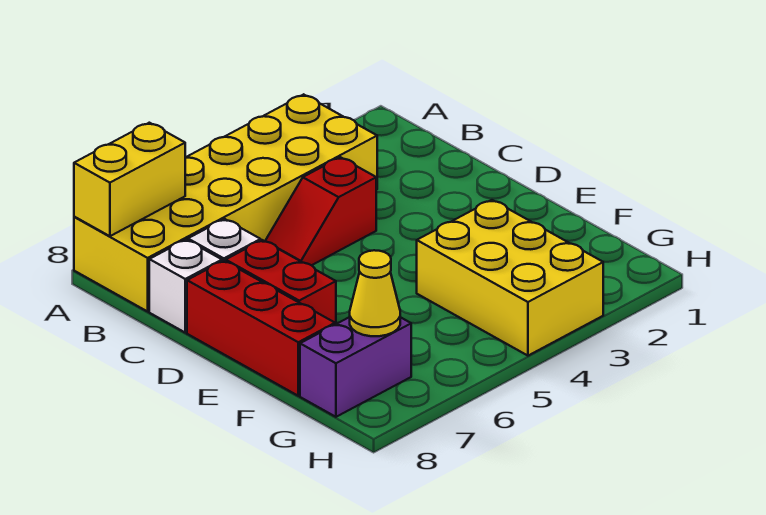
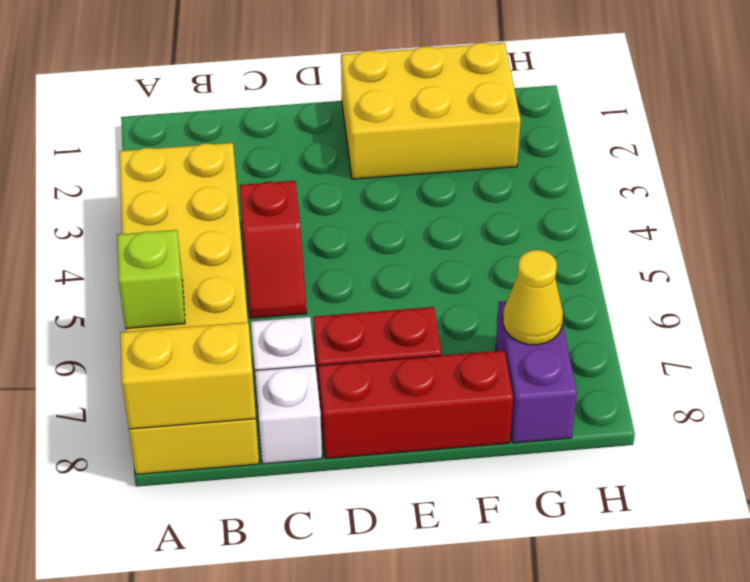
none -> lime brick A6 level 2
yellow brick A7:A8 level 2 -> yellow brick A8:B8 level 2
yellow brick F3:H4 level 1 -> yellow brick E1:G2 level 1

